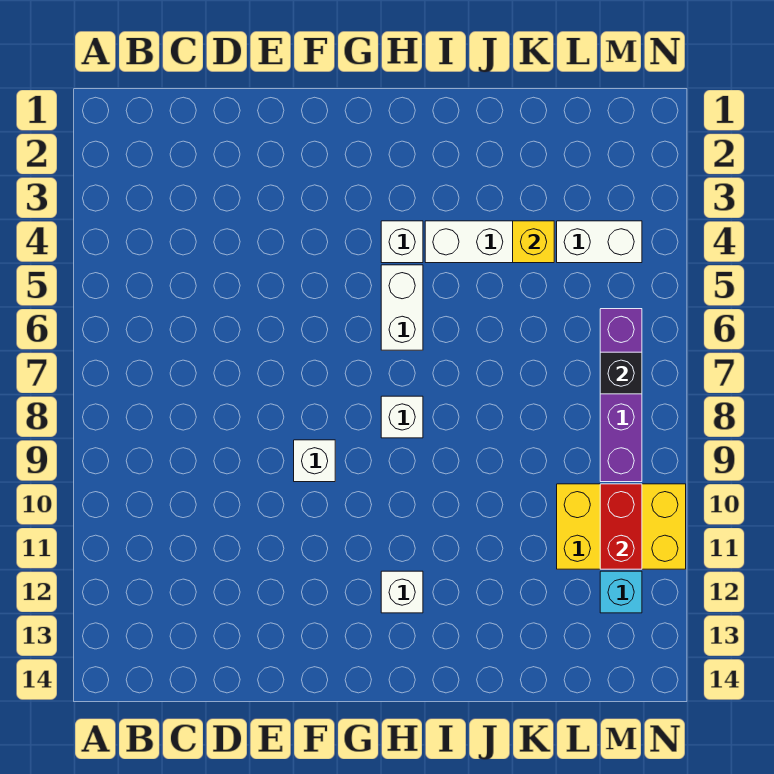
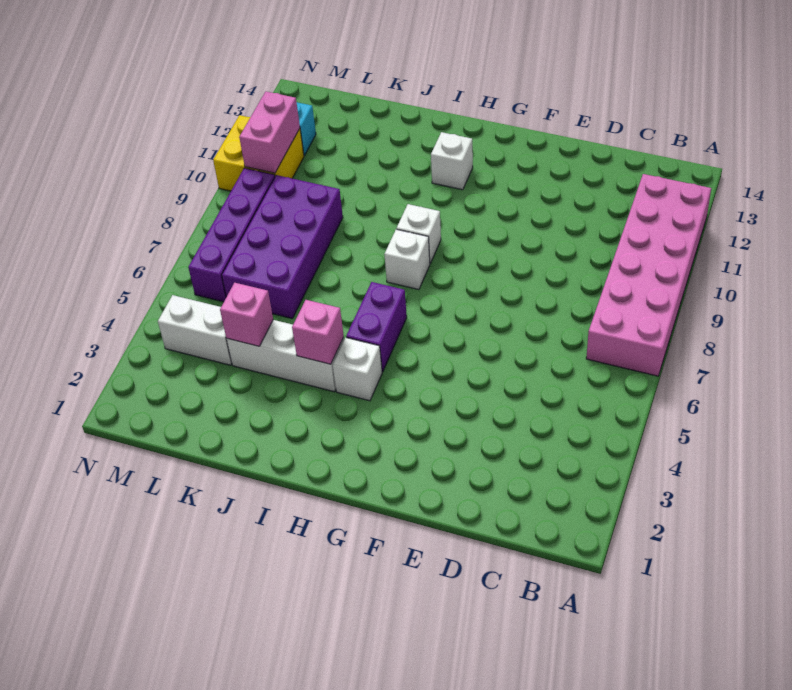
none -> pink brick A7:B12 level 1
white brick F9 level 1 -> white brick H9 level 1
white brick H5:H6 level 1 -> purple brick H5:H6 level 1
none -> pink brick I4 level 2
yellow brick K4 level 2 -> pink brick K4 level 2
none -> purple brick K6:L9 level 1
yellow brick L10:N11 level 1 -> yellow brick M10:N11 level 1
black brick M7 level 2 -> none
red brick M10:M11 level 2 -> pink brick M10:M11 level 2

